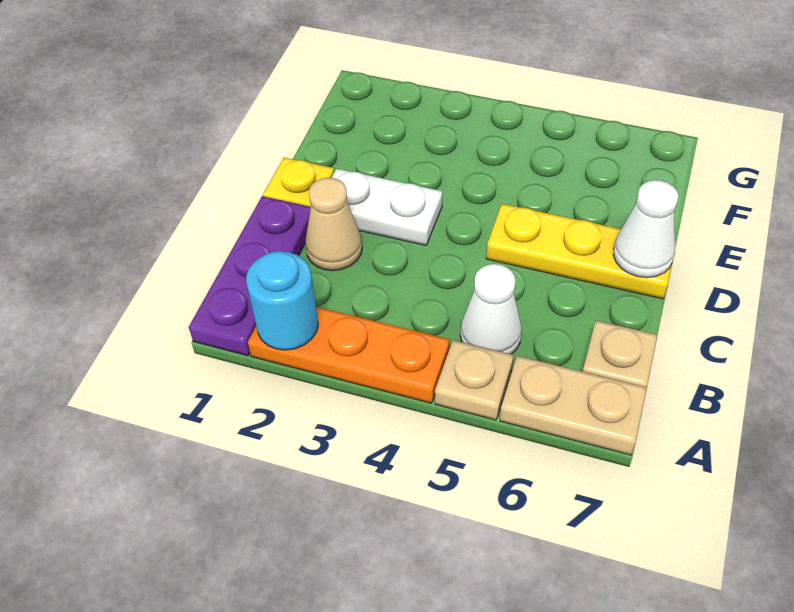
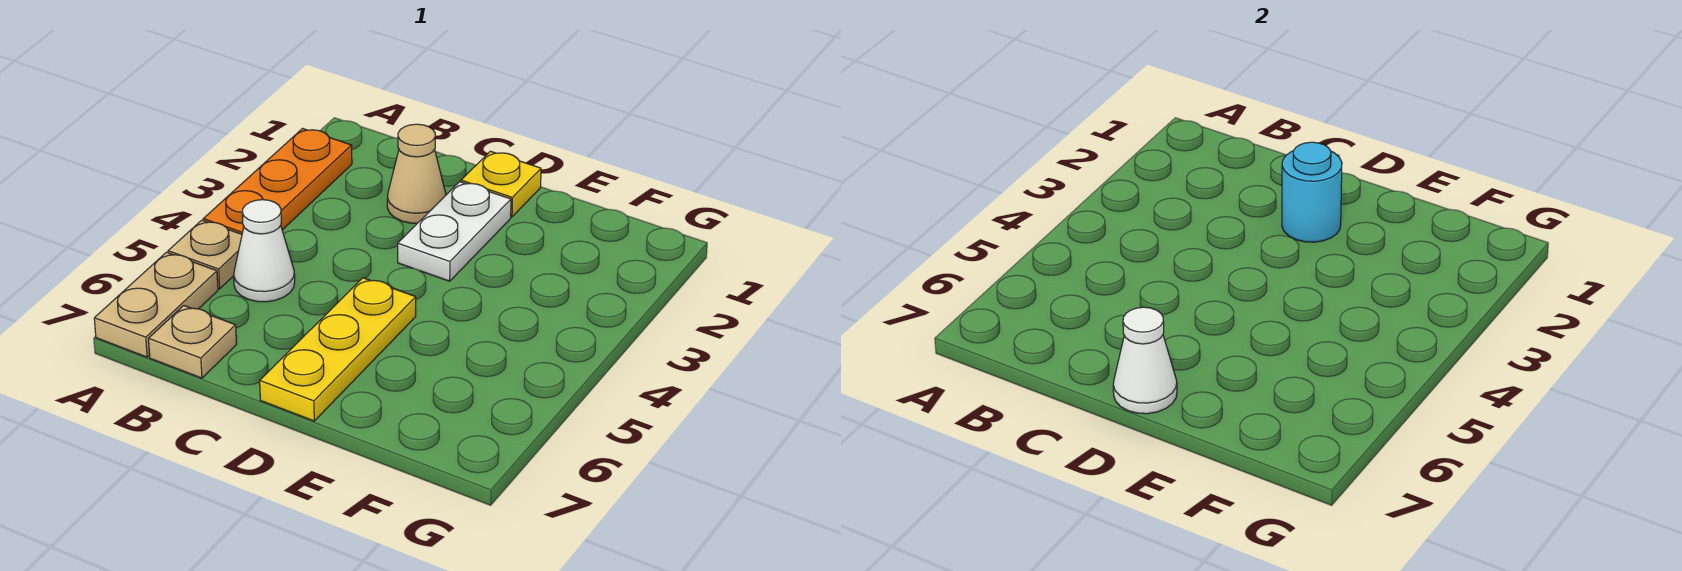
purple plate A1:C1 level 1 -> none
cyan round brick A2 level 2 -> cyan round brick D2 level 2

